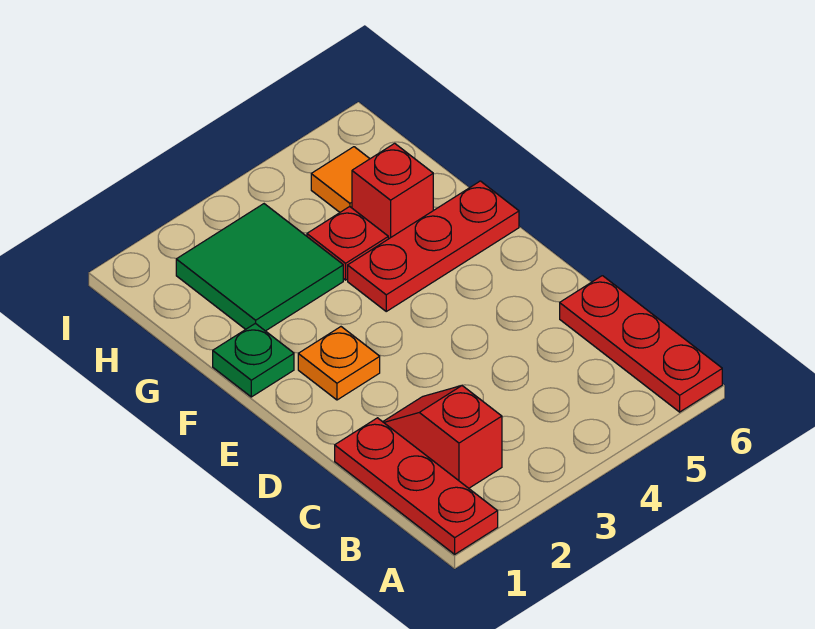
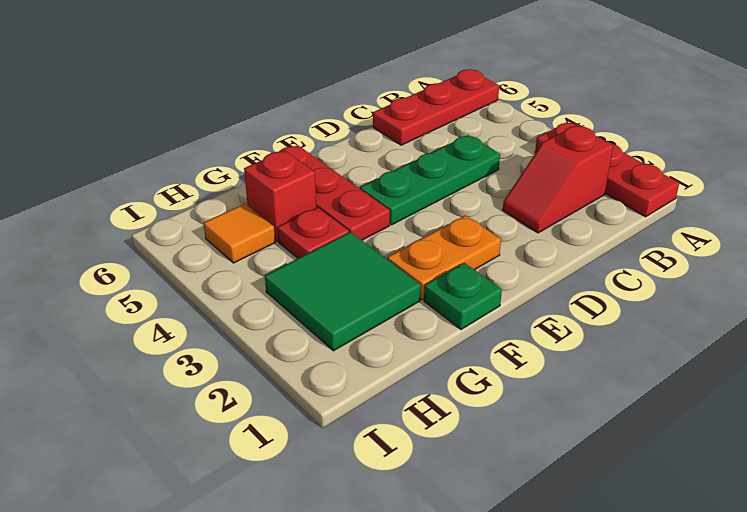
red plate A1:C1 level 1 -> red plate A1:A3 level 1
none -> green plate C4:E4 level 1
orange plate E2 level 1 -> orange plate E2:F2 level 1

